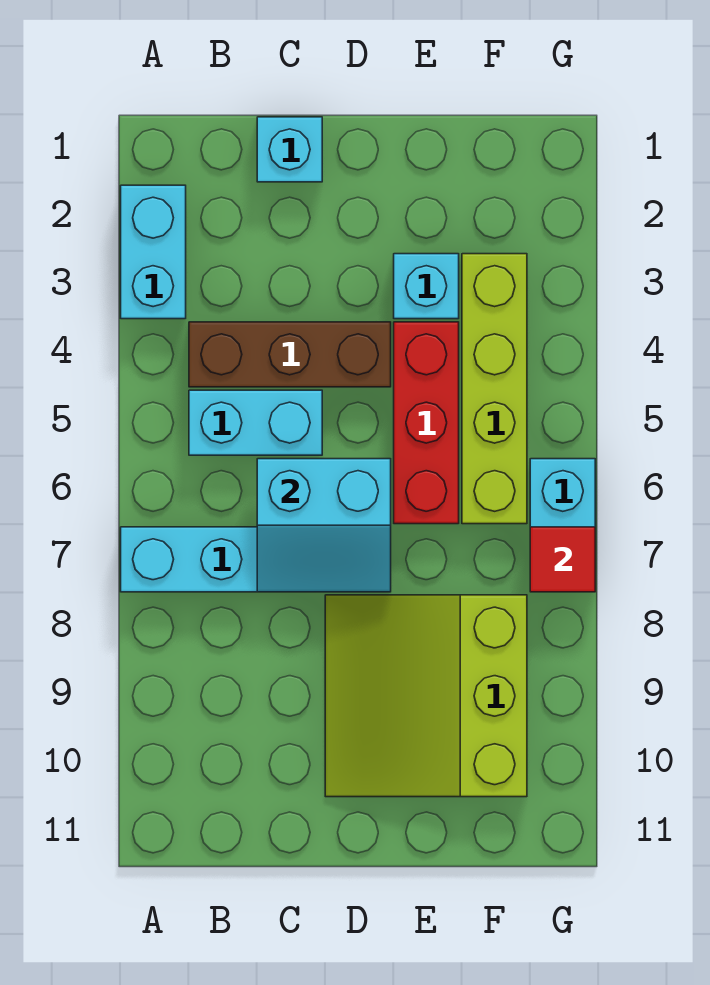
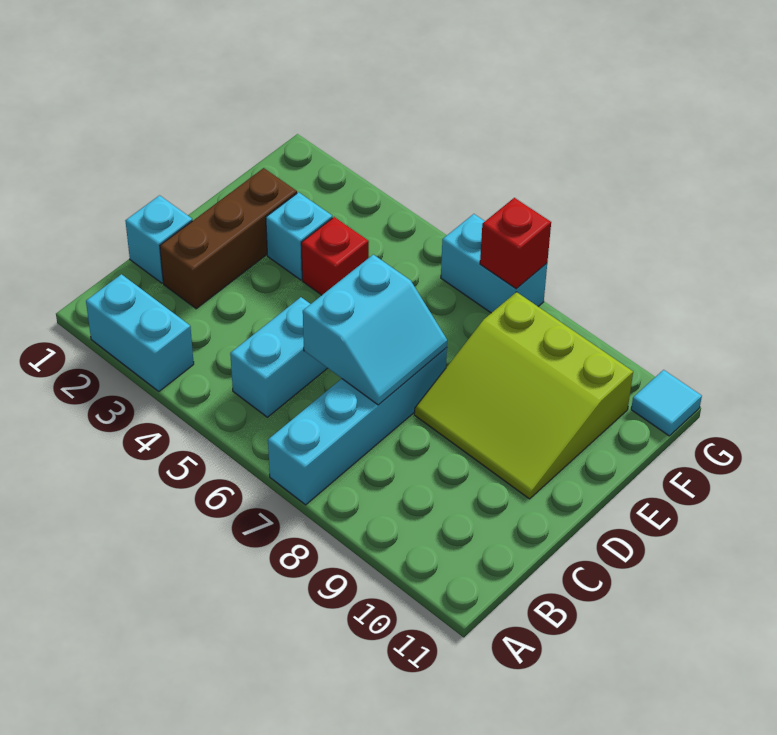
brown brick B4:D4 level 1 -> brown brick C2:E2 level 1
red brick E4:E6 level 1 -> red brick E4 level 1
lime brick F3:F6 level 1 -> none
red tile G7 level 2 -> red brick G7 level 2
none -> cyan tile G11 level 1

